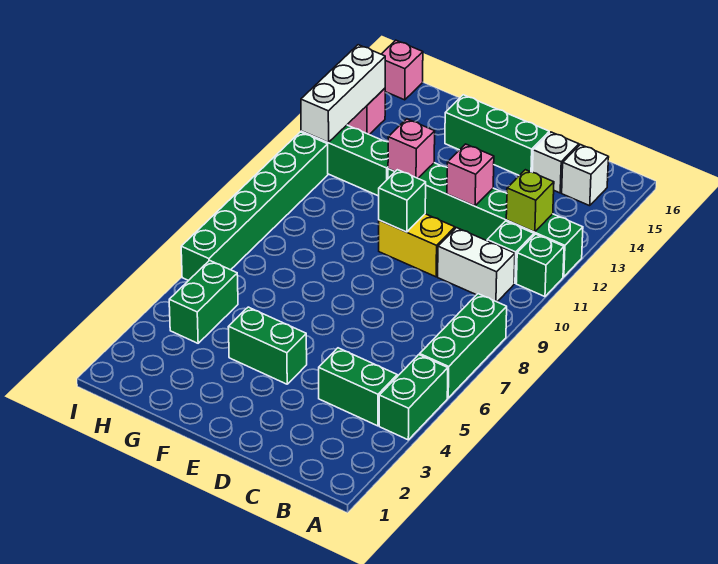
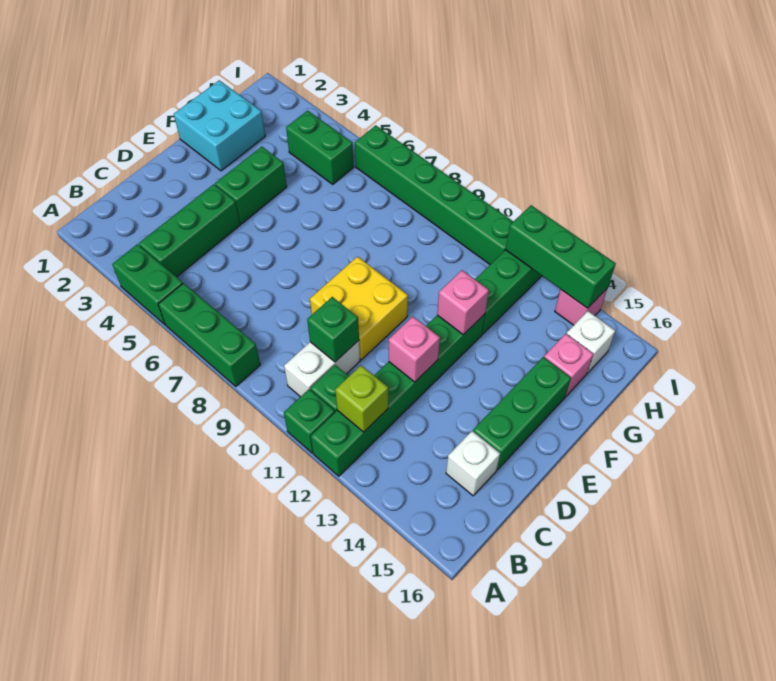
green brick B4:C4 level 1 -> green brick B4:D4 level 1
white brick B15 level 1 -> white brick H15 level 1
yellow brick D10:E10 level 1 -> yellow brick D9:E10 level 1
green brick E10 level 2 -> green brick C10 level 2
none -> cyan brick F1:G2 level 1
white brick I12:I14 level 2 -> green brick I12:I14 level 2
pink brick I16 level 1 -> pink brick G15 level 1

